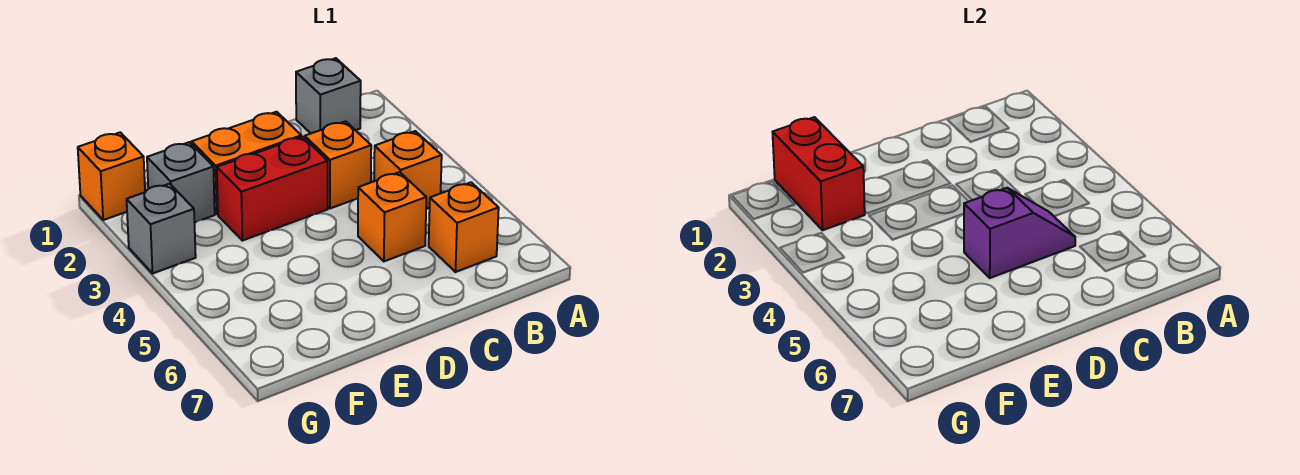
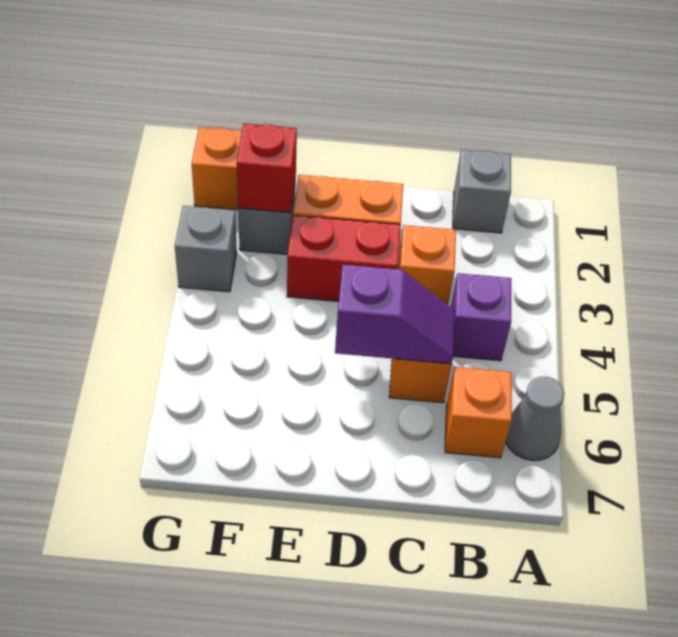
none -> grey cone A6 level 1
orange brick B4 level 1 -> purple brick B4 level 1
red brick F1:F2 level 2 -> red brick F2 level 2

